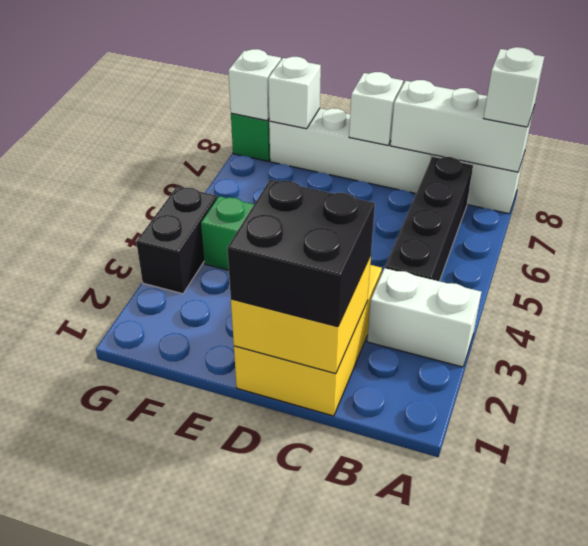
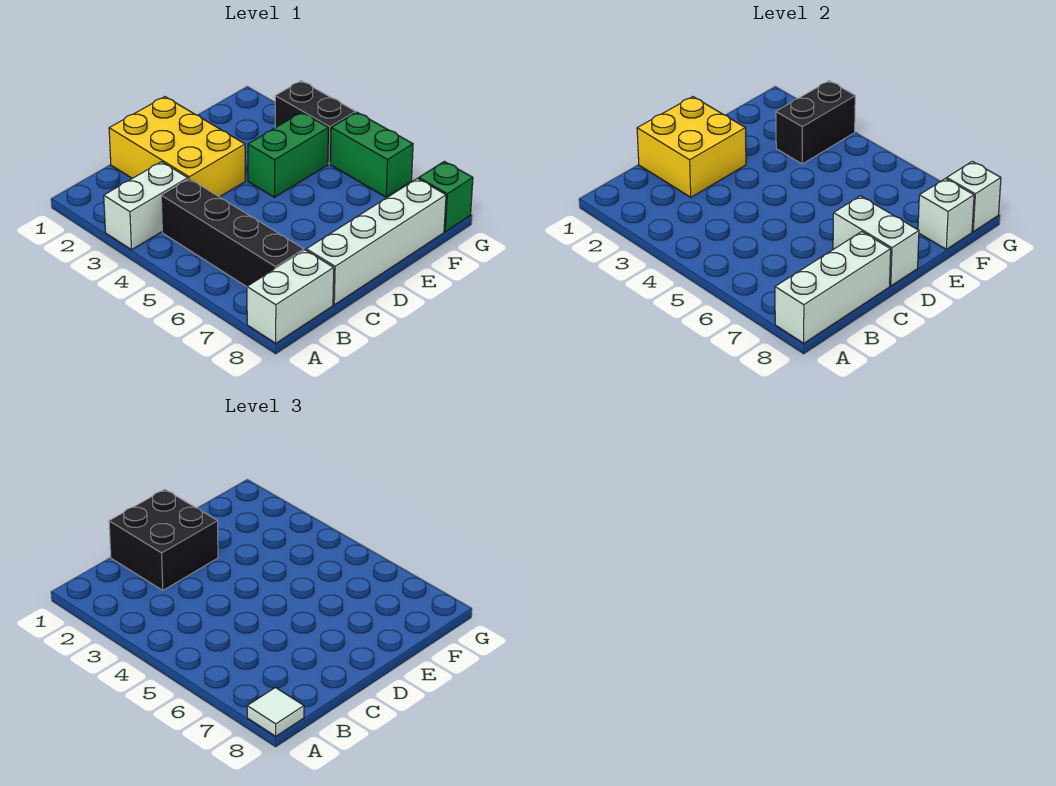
white brick A8 level 3 -> white tile A8 level 3
white brick D8 level 2 -> white brick D7:D8 level 2
none -> black brick F3:G3 level 2
none -> green brick G5:G6 level 1

